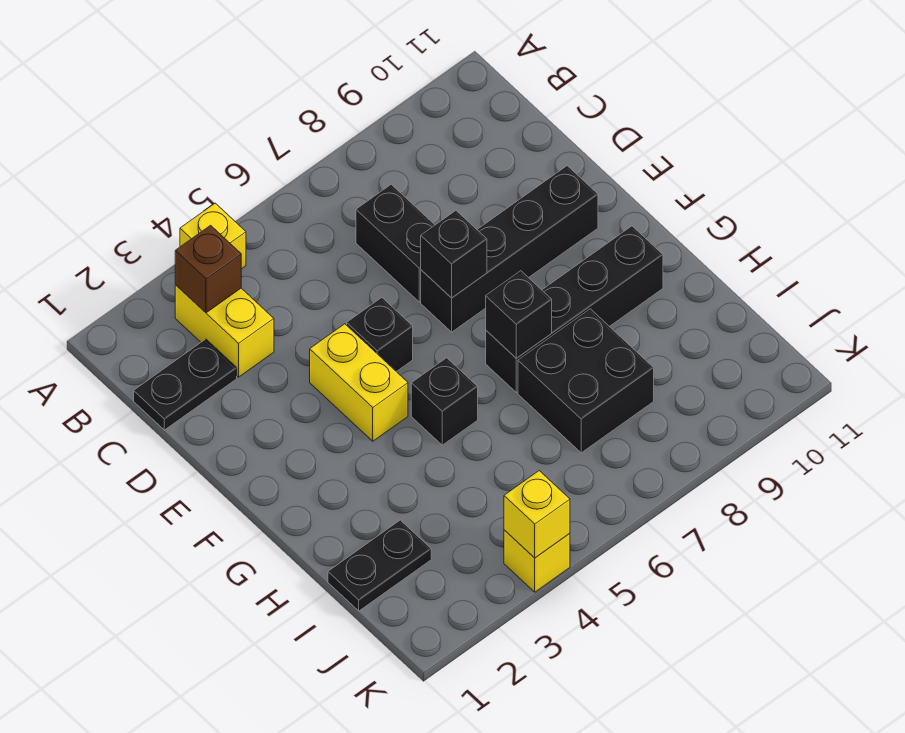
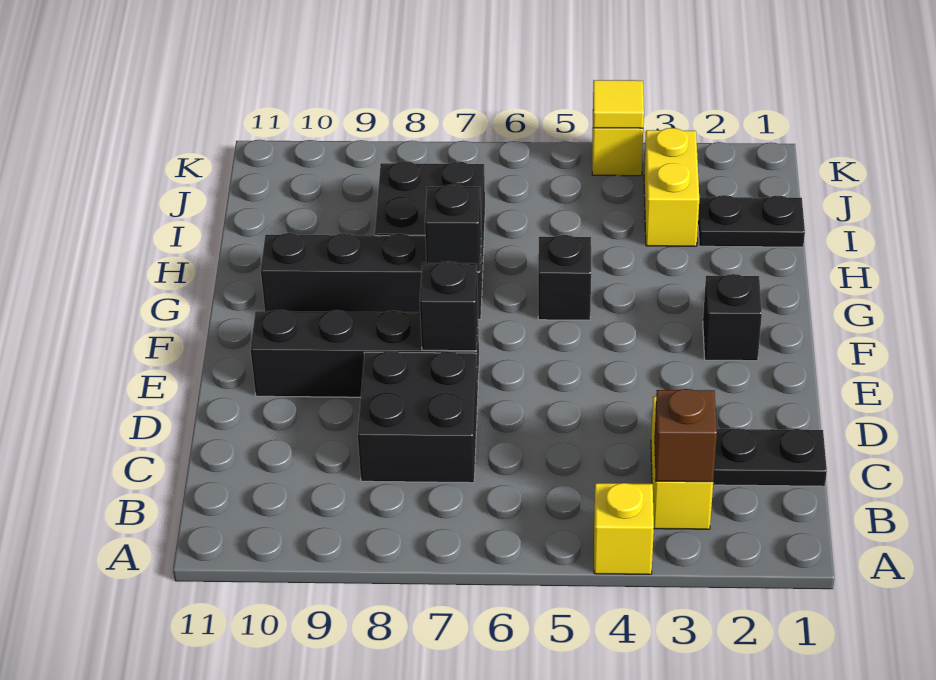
black brick C7:D7 level 1 -> black brick C7:D8 level 1
yellow brick E4:F4 level 1 -> yellow brick I3:J3 level 1
black brick E5 level 1 -> black brick F2 level 1
yellow brick K4 level 2 -> yellow tile K4 level 2

